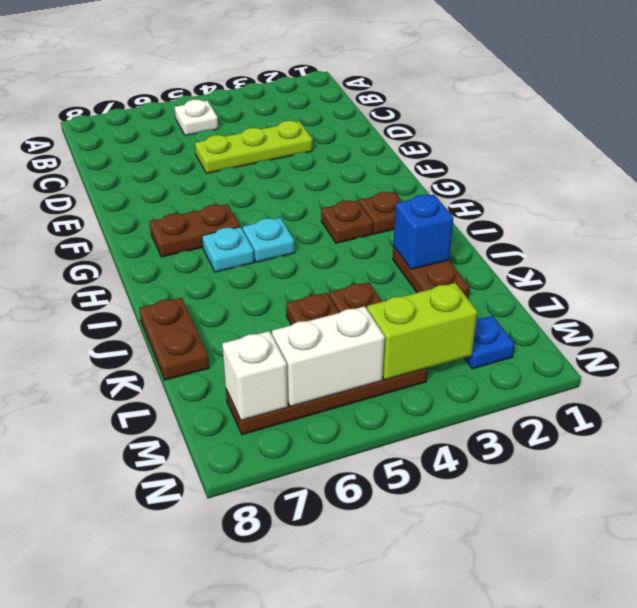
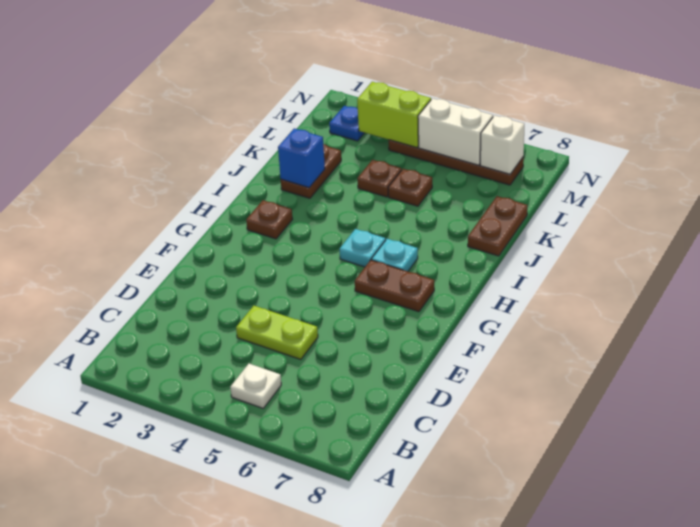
lime plate D3:D5 level 1 -> lime plate D4:D5 level 1
brown plate H3 level 1 -> none

